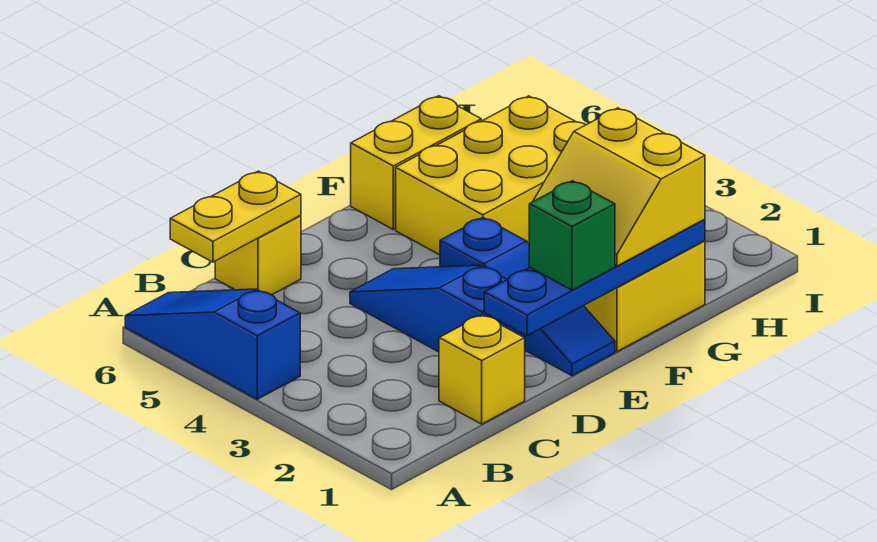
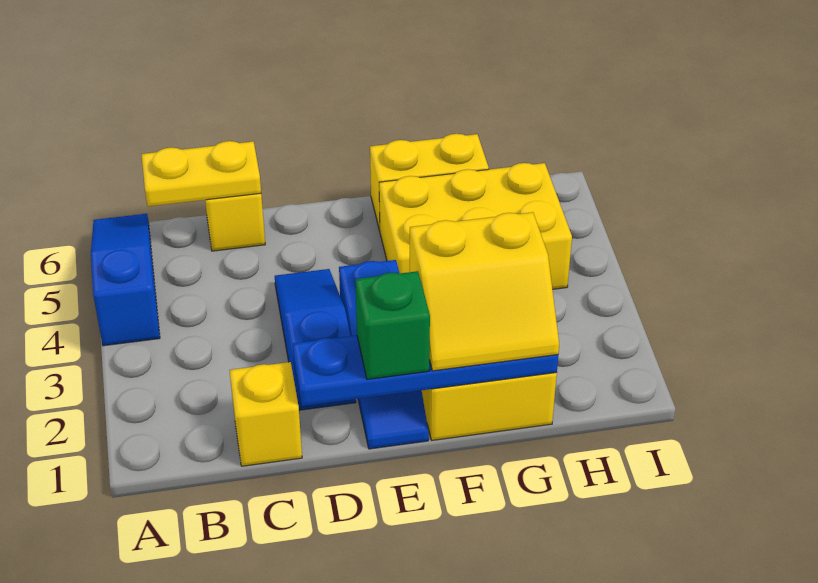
yellow slope F1:G2 level 3 top G -> yellow slope F1:G2 level 3 top 2

